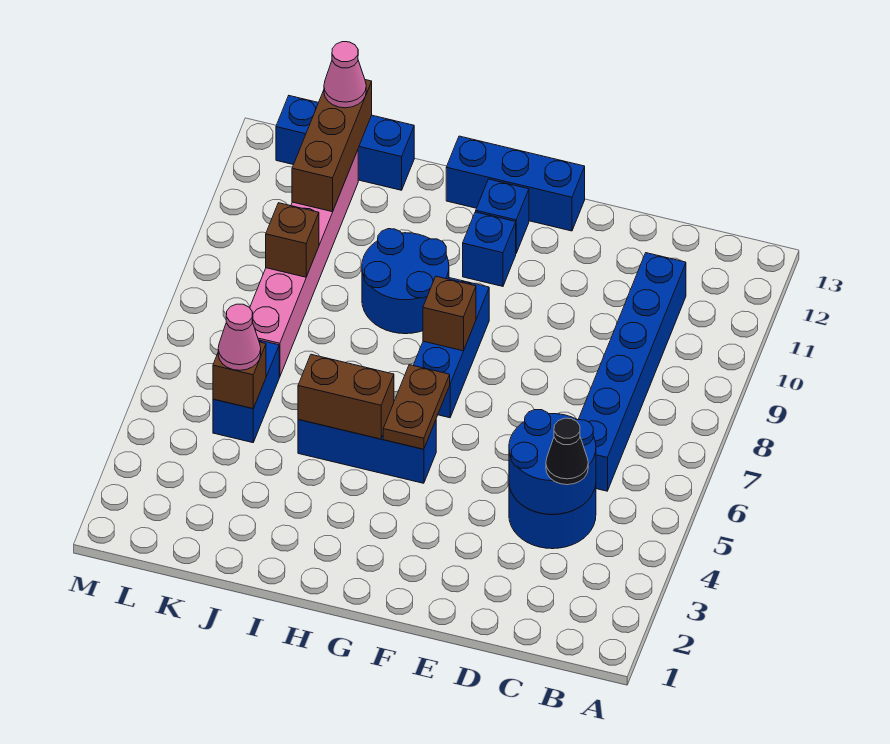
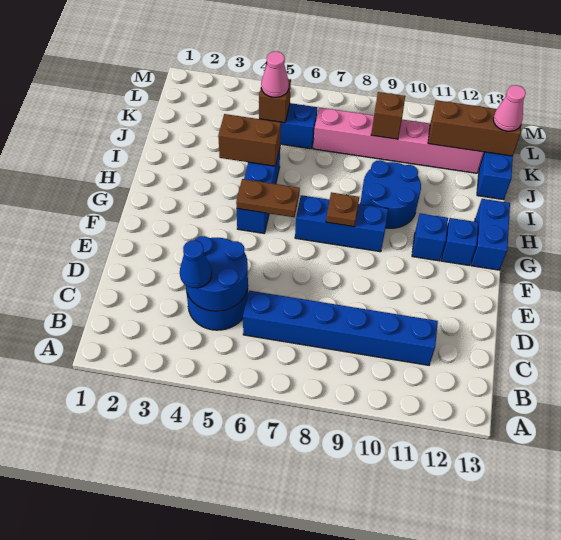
black cone C4 level 3 -> blue cone C4 level 3
blue brick F13:H13 level 1 -> blue brick G13:H13 level 1
brown brick G8 level 2 -> brown plate G8 level 2
brown brick H5:I5 level 2 -> brown brick I4:I5 level 2

